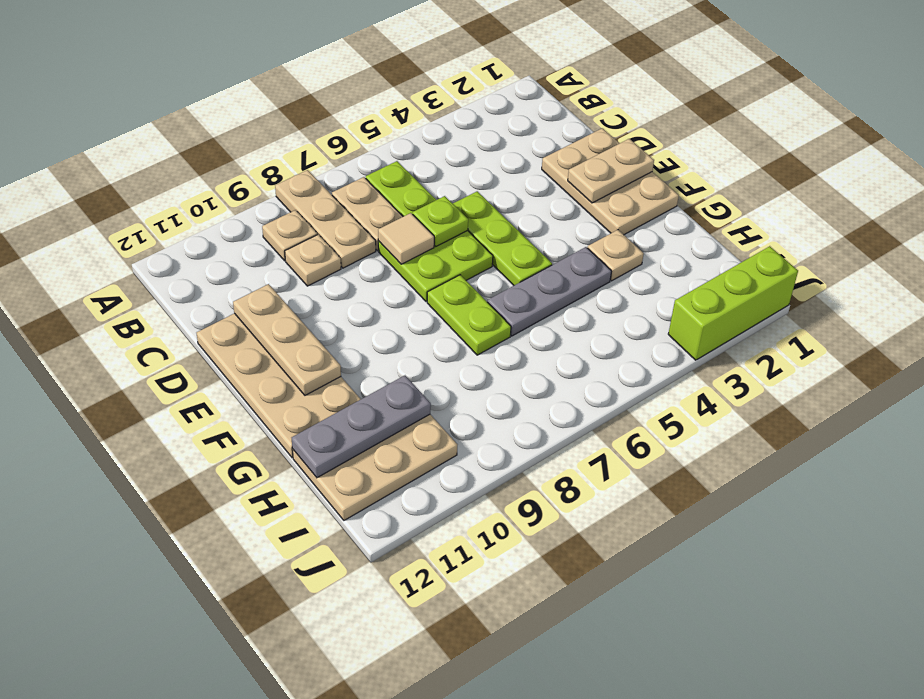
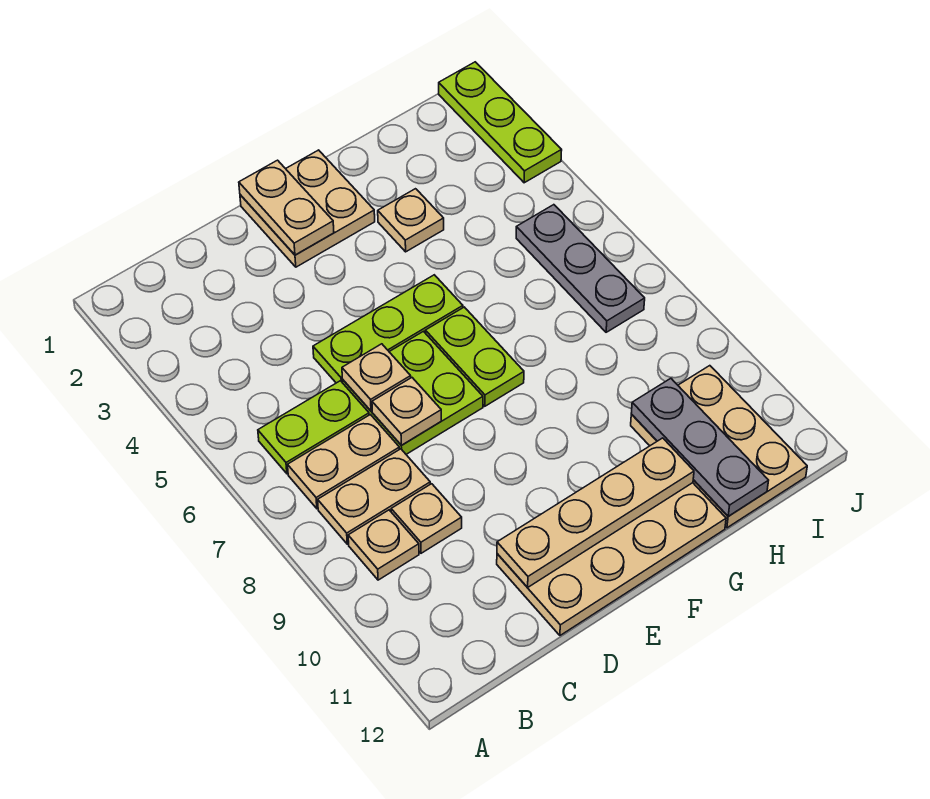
tan plate A8:C8 level 1 -> tan plate B8:C8 level 1
tan plate D1:F2 level 1 -> tan plate E1:F2 level 1
lime plate D6 level 2 -> tan plate D6 level 2
tan tile D7 level 2 -> tan plate D7 level 2
tan plate D11:F11 level 2 -> tan plate D11:G11 level 2
lime plate F7:G7 level 1 -> lime plate F6:F7 level 1
grey plate G4:G6 level 1 -> grey plate I5:I7 level 1
lime brick J1:J3 level 1 -> lime plate J1:J3 level 1

